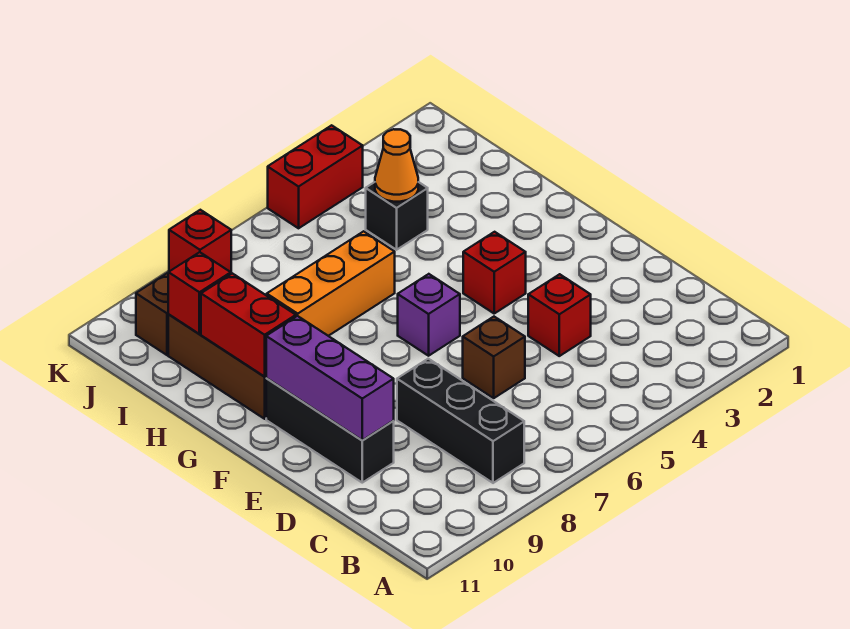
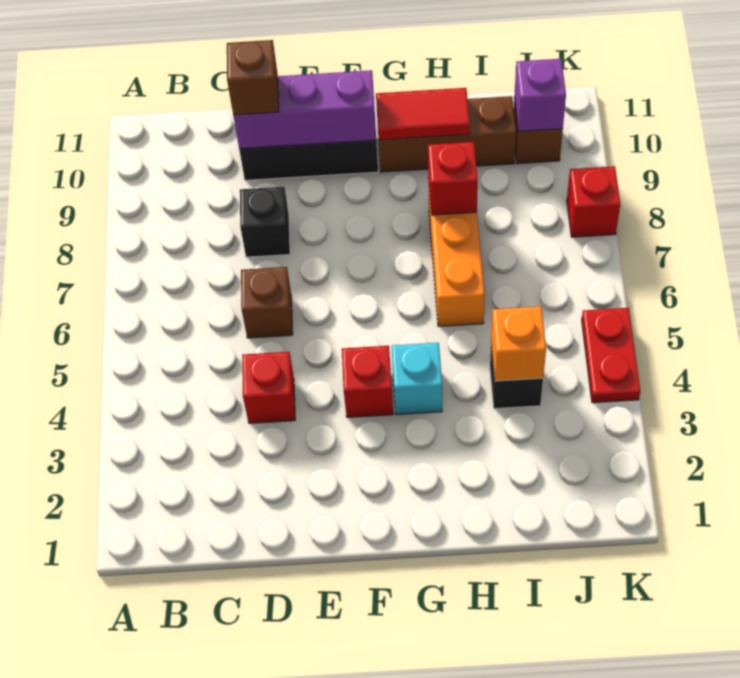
black brick B8:D8 level 1 -> black brick D8 level 1
none -> brown brick D10 level 3
purple brick F6 level 1 -> purple brick J10 level 2
none -> cyan brick G4 level 1
red brick G10:H10 level 2 -> red tile G10:H10 level 2
orange cone I4 level 2 -> orange brick I4 level 2
red brick I10 level 2 -> red brick H8 level 2
red brick K4:K5 level 1 -> red plate K4:K5 level 1

